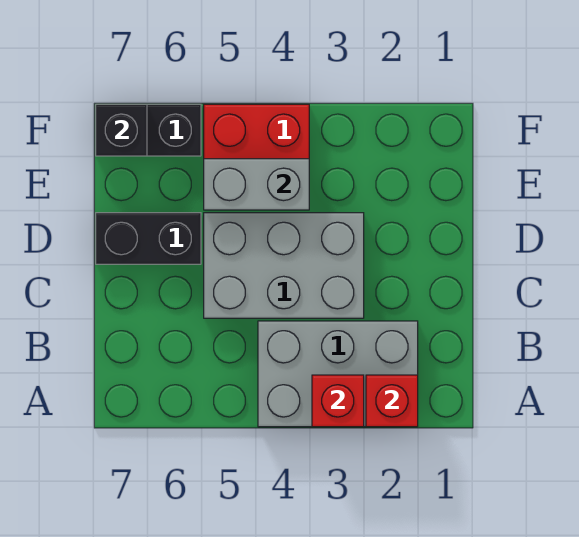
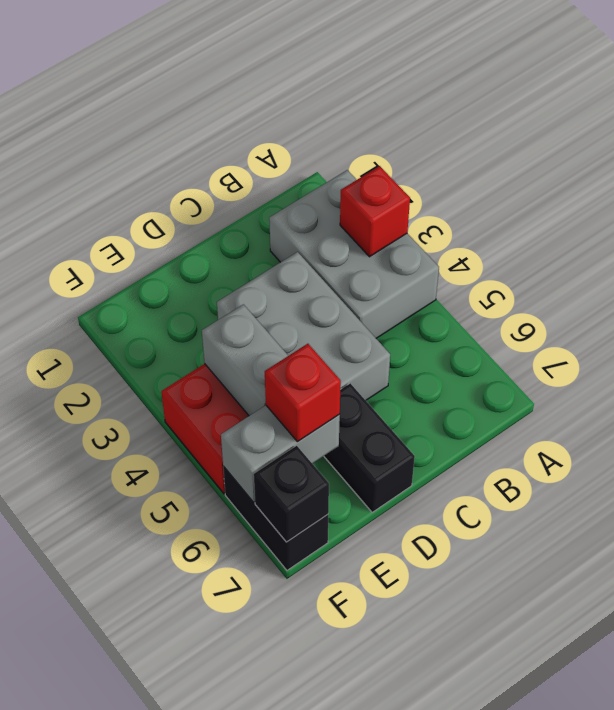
red brick A2 level 2 -> red brick E6 level 3
none -> grey brick E6:F6 level 2

